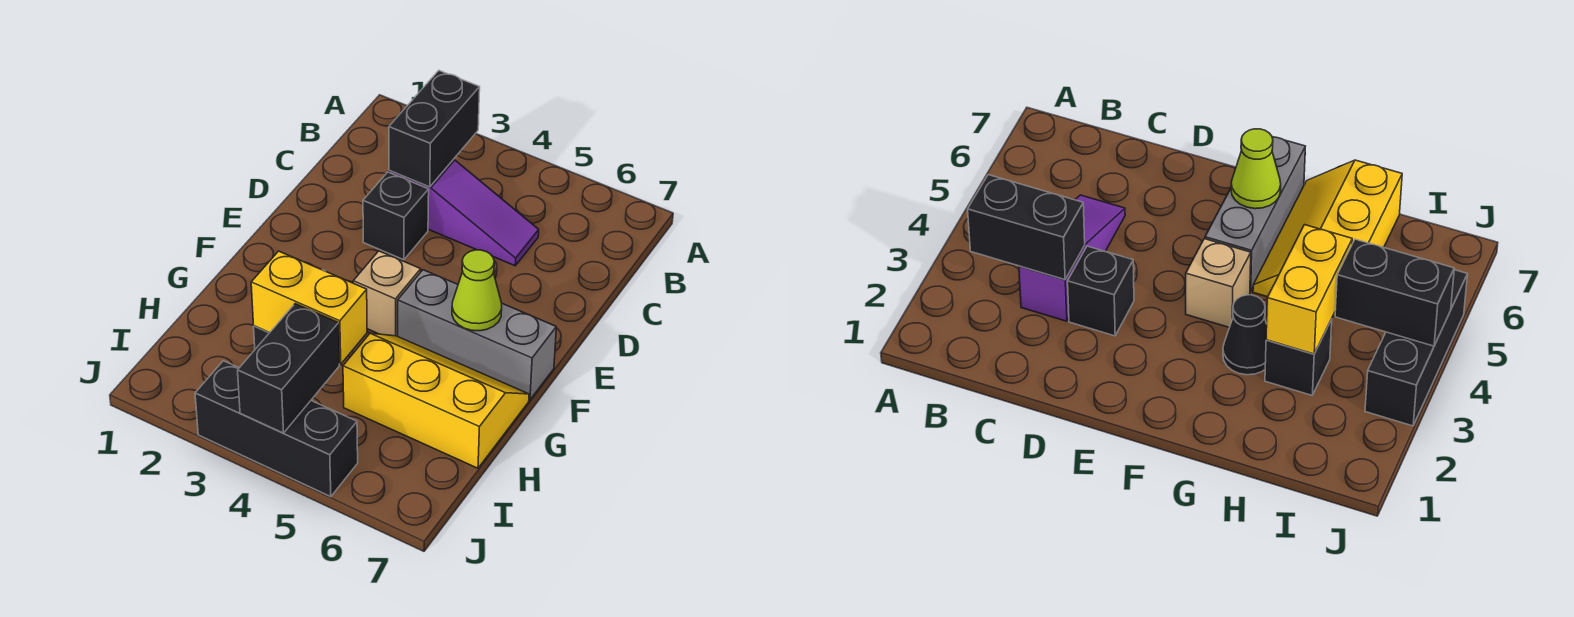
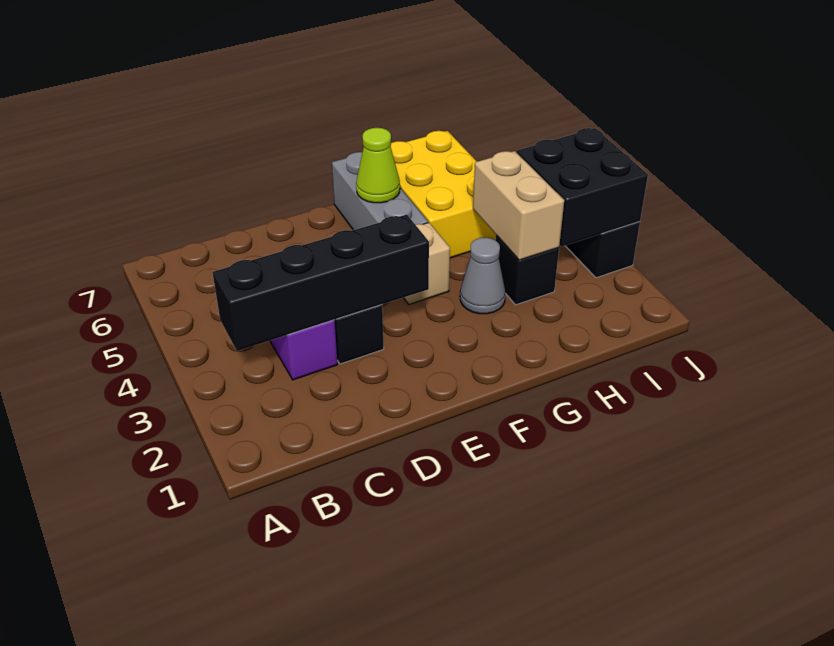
black brick B3:C3 level 2 -> black brick B3:E3 level 2
black cone G3 level 1 -> grey cone G3 level 1
yellow slope G5:H7 level 1 top H -> yellow brick G5:H7 level 1
yellow brick H3:H4 level 2 -> tan brick H3:H4 level 2
black brick I4:J4 level 2 -> black brick I3:J4 level 2

